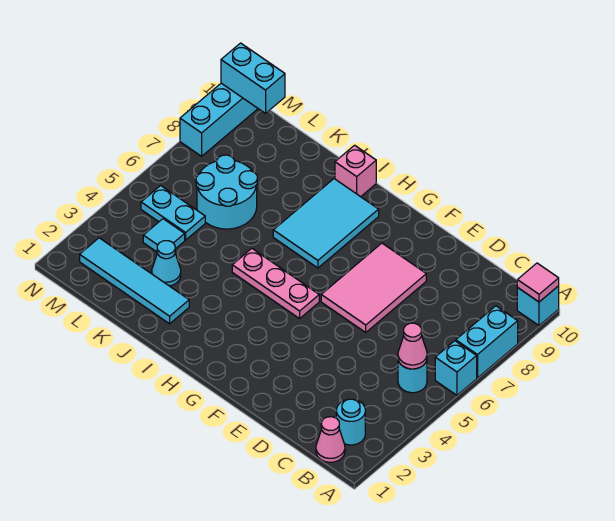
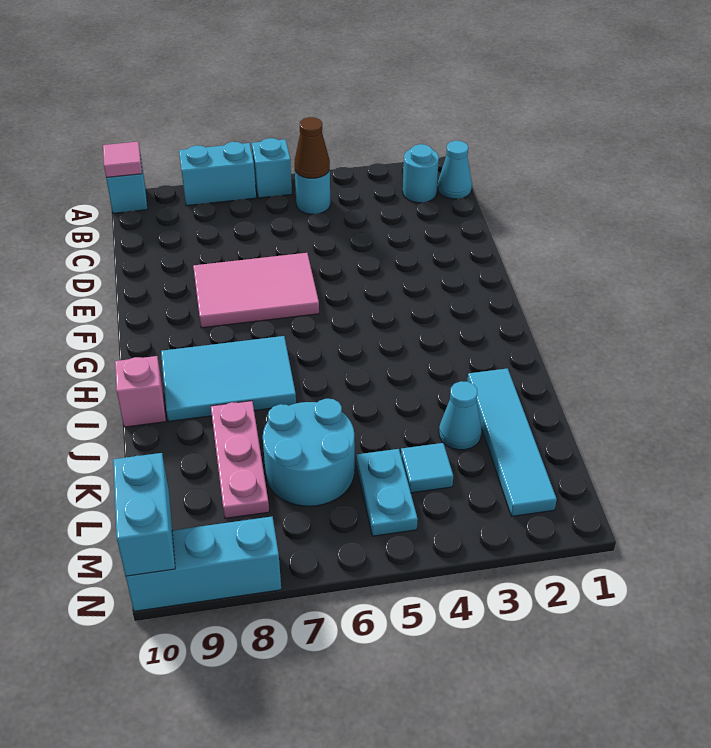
pink cone B1 level 1 -> cyan cone B1 level 1
pink cone B5 level 2 -> brown cone B5 level 2
pink plate G5:I5 level 1 -> pink plate J8:L8 level 1

